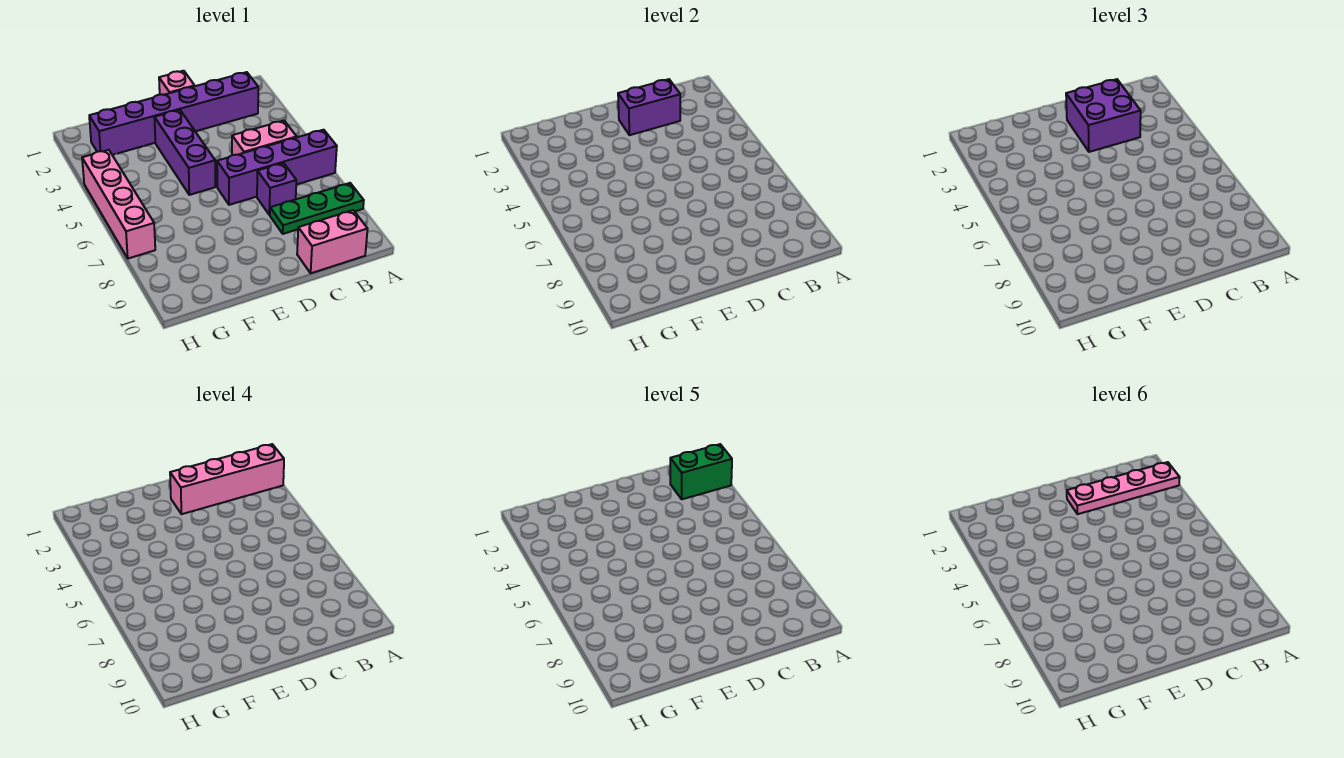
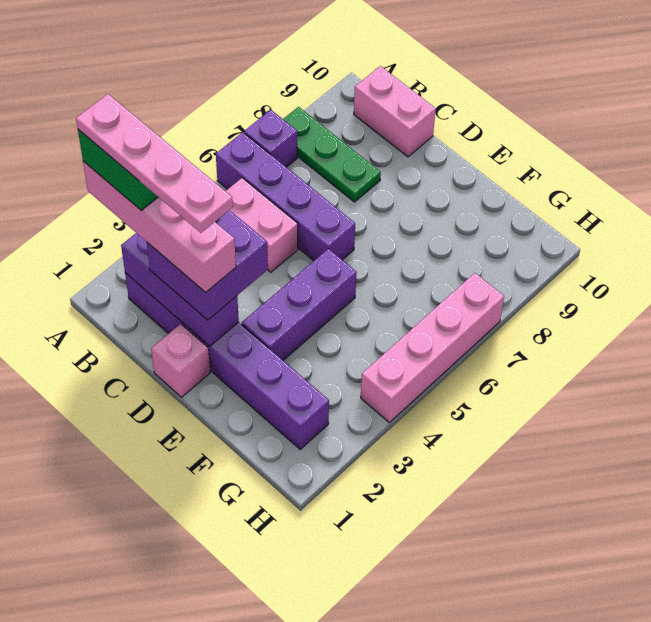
purple brick C2:D2 level 2 -> purple brick B2:D2 level 2
purple brick C7 level 1 -> purple brick A7 level 1

